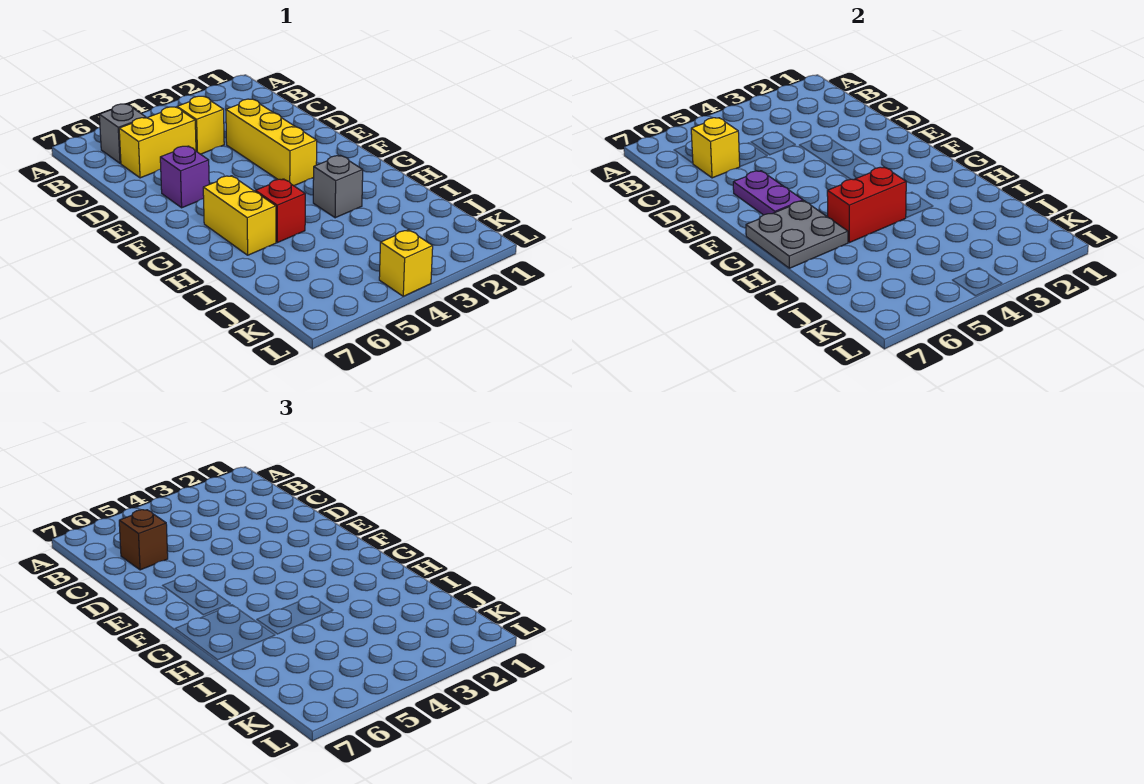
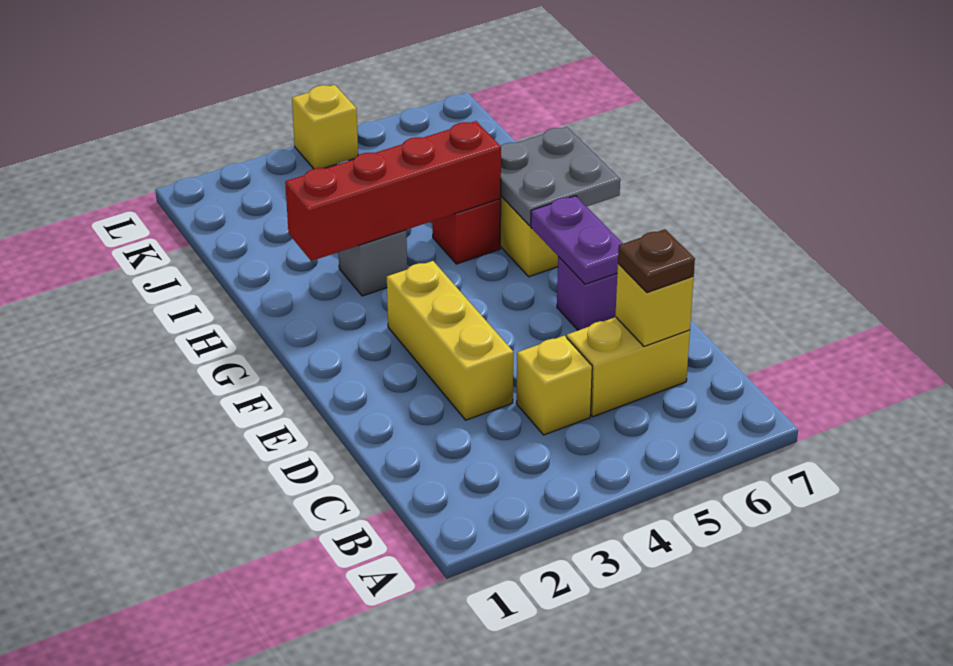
grey brick B6 level 1 -> none
brown brick C6 level 3 -> brown plate C6 level 3
red brick H4:H5 level 2 -> red brick H2:H5 level 2

